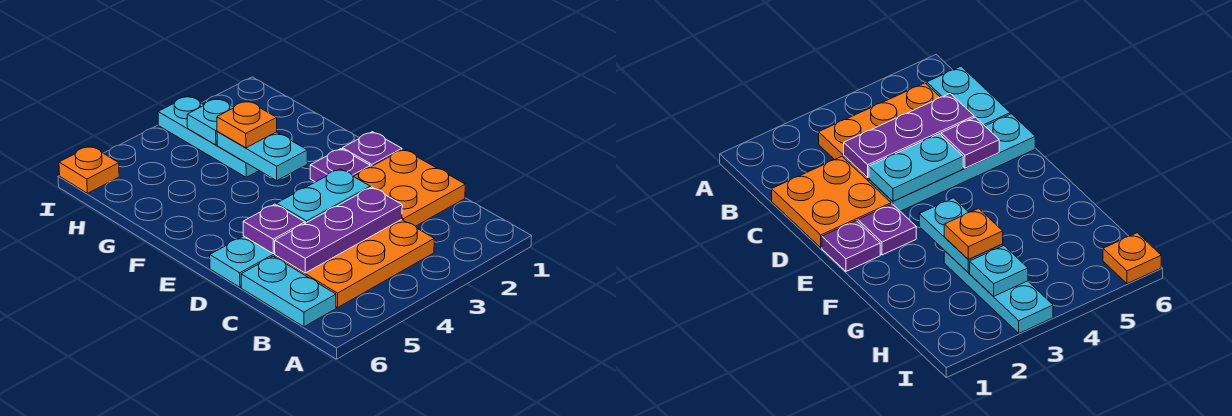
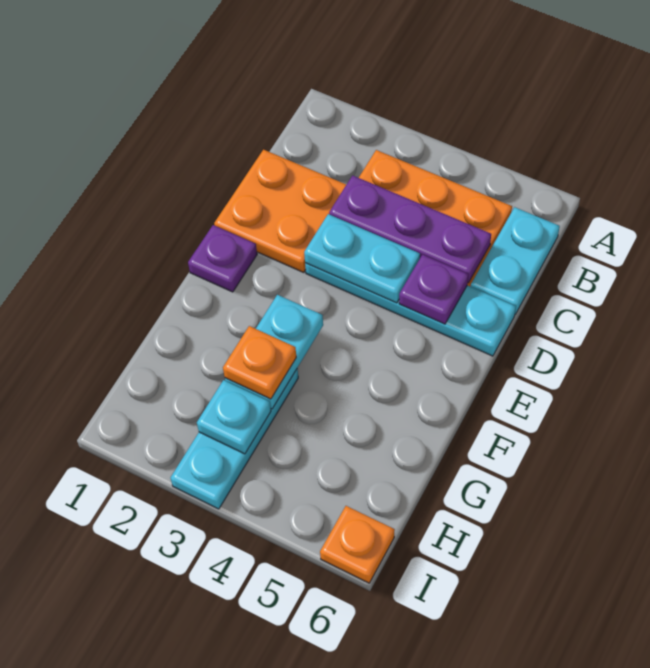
purple plate E2 level 1 -> none

